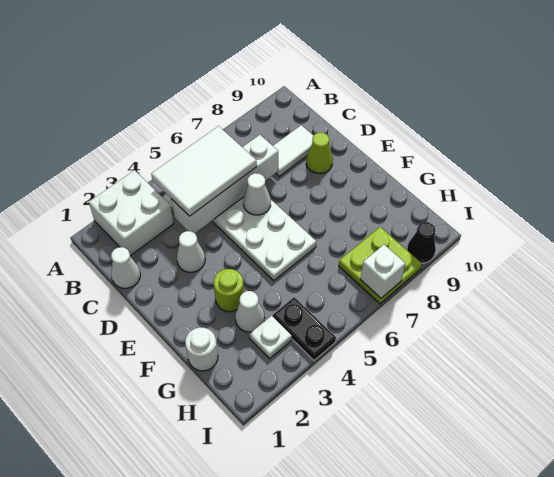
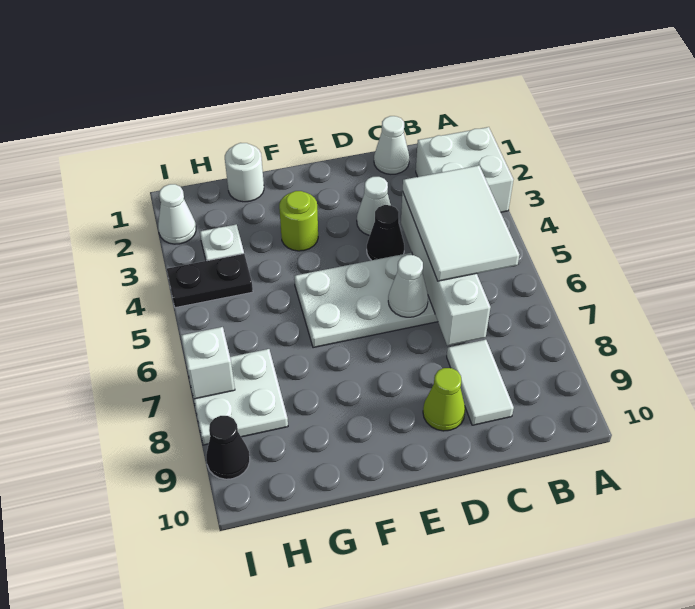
none -> black cone D4 level 1
white cone G3 level 1 -> white cone I2 level 1
lime plate H7:I8 level 1 -> white plate H7:I8 level 1

